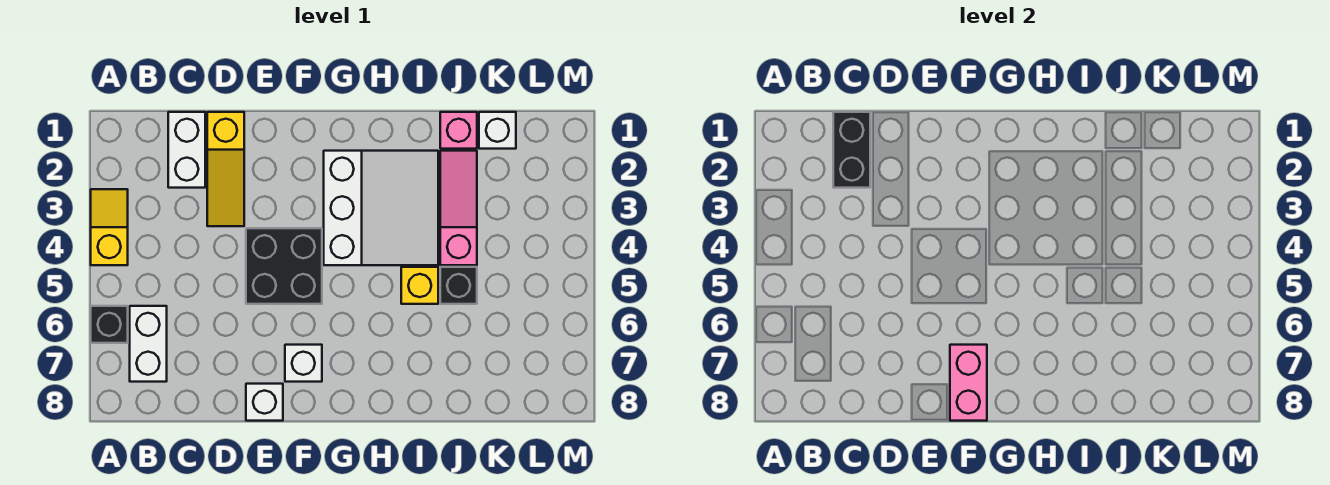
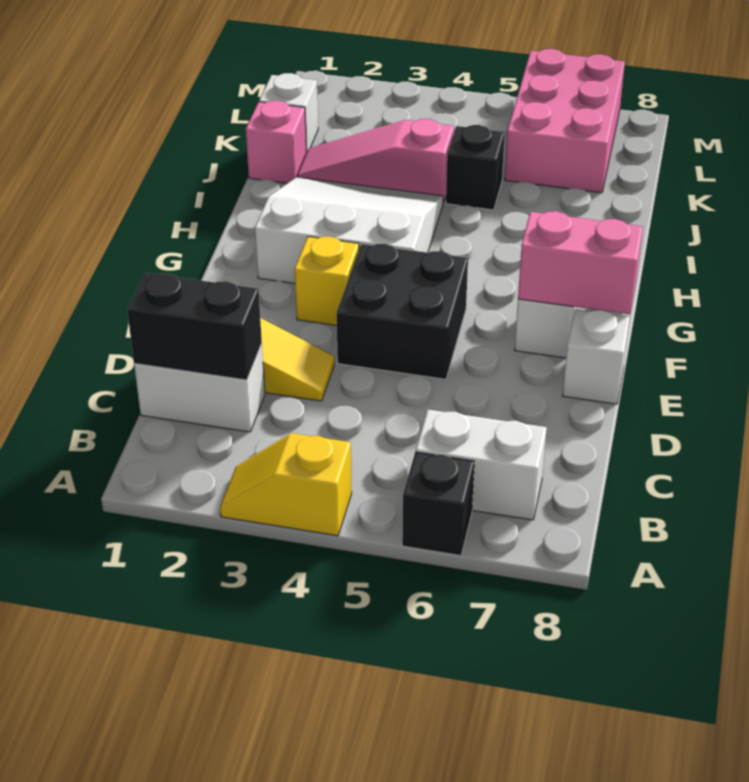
yellow brick I5 level 1 -> yellow brick F3 level 1
none -> pink brick K6:M7 level 1

